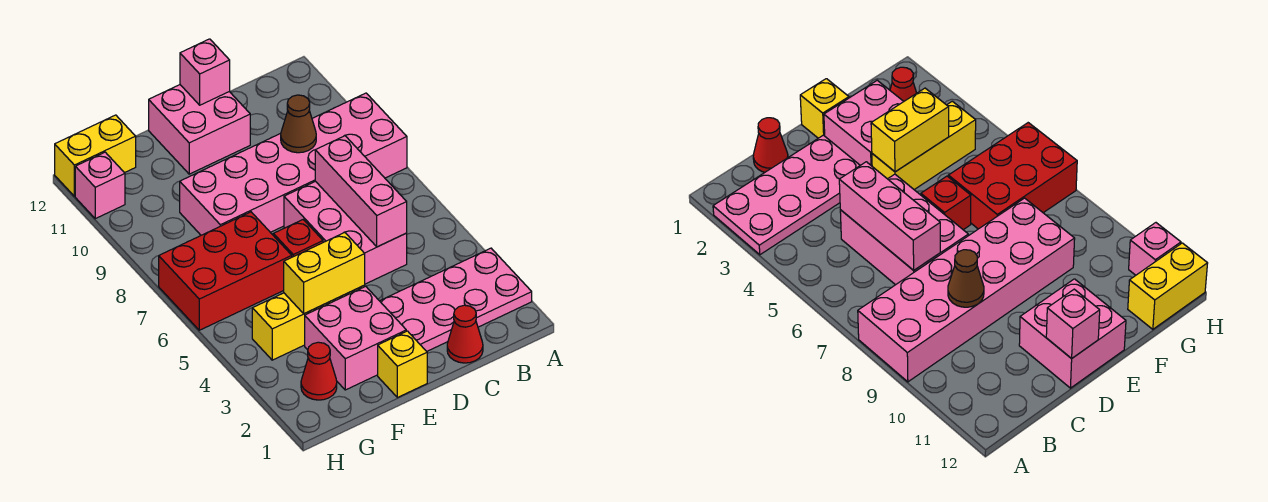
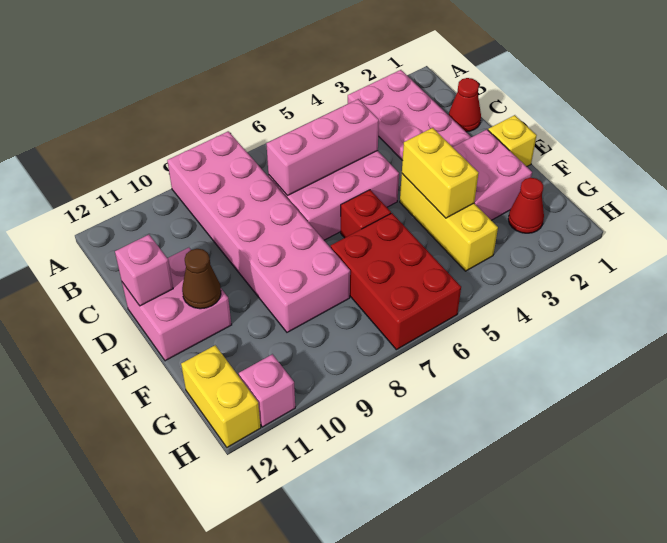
brown cone C9 level 2 -> brown cone E11 level 2

